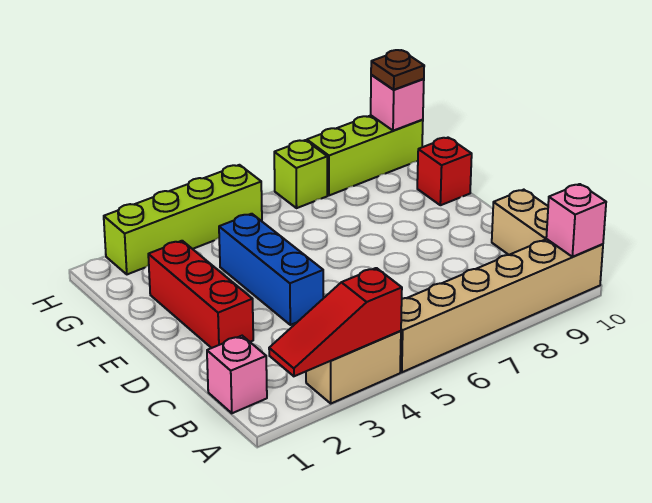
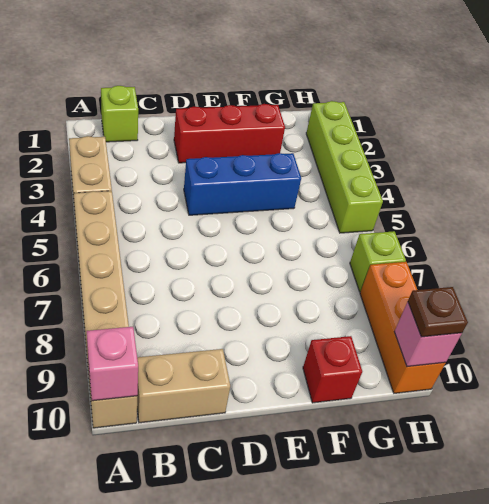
red slope A2:A4 level 2 top 4 -> none
pink brick B1 level 1 -> lime brick B1 level 1
lime brick H8:H10 level 1 -> orange brick H8:H10 level 1

